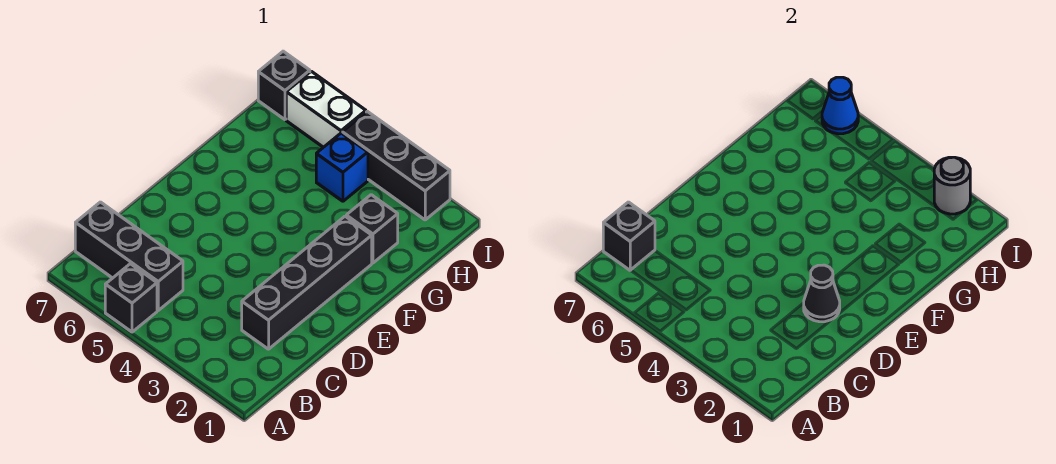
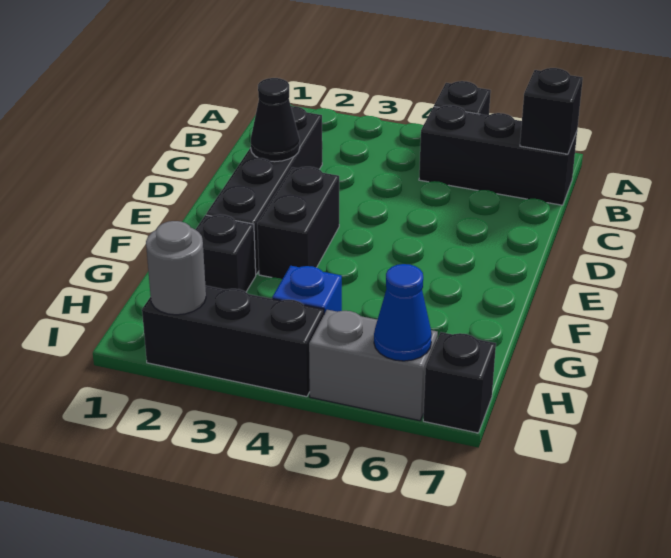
none -> black brick E3:F3 level 1
white brick I5:I6 level 1 -> grey brick I5:I6 level 1

